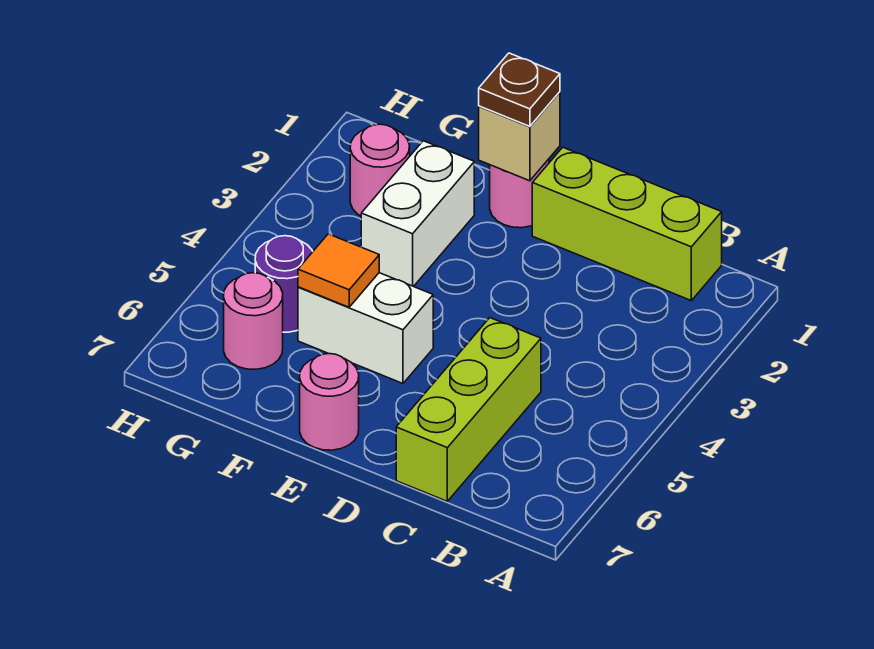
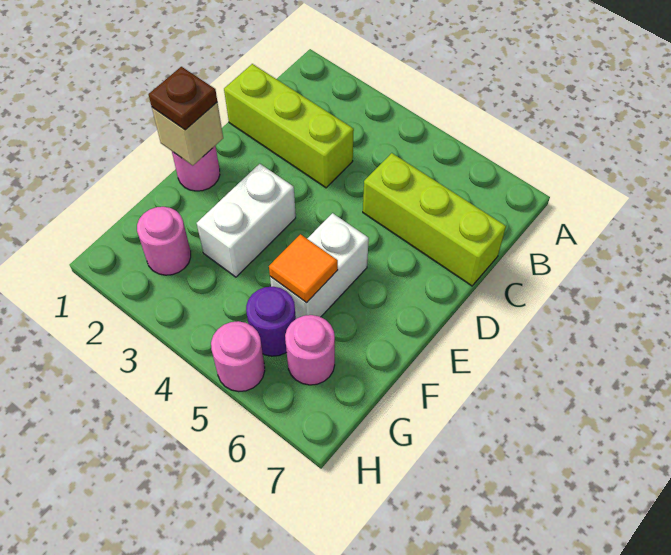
lime brick B1:D1 level 1 -> lime brick C1:C3 level 1
pink round brick E7 level 1 -> pink round brick H5 level 1
white brick F2:F3 level 1 -> white brick E3:F3 level 1

